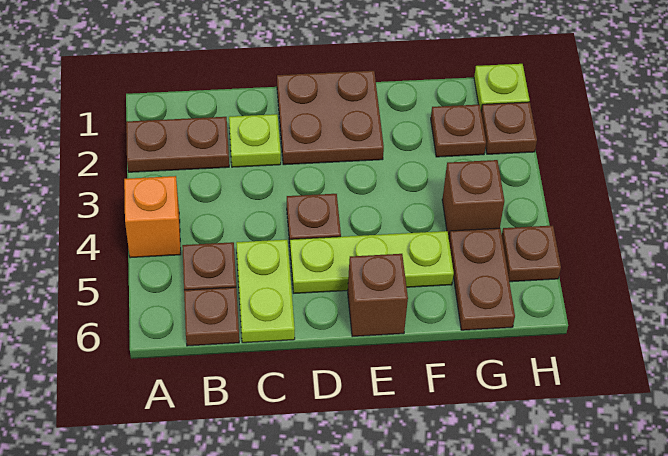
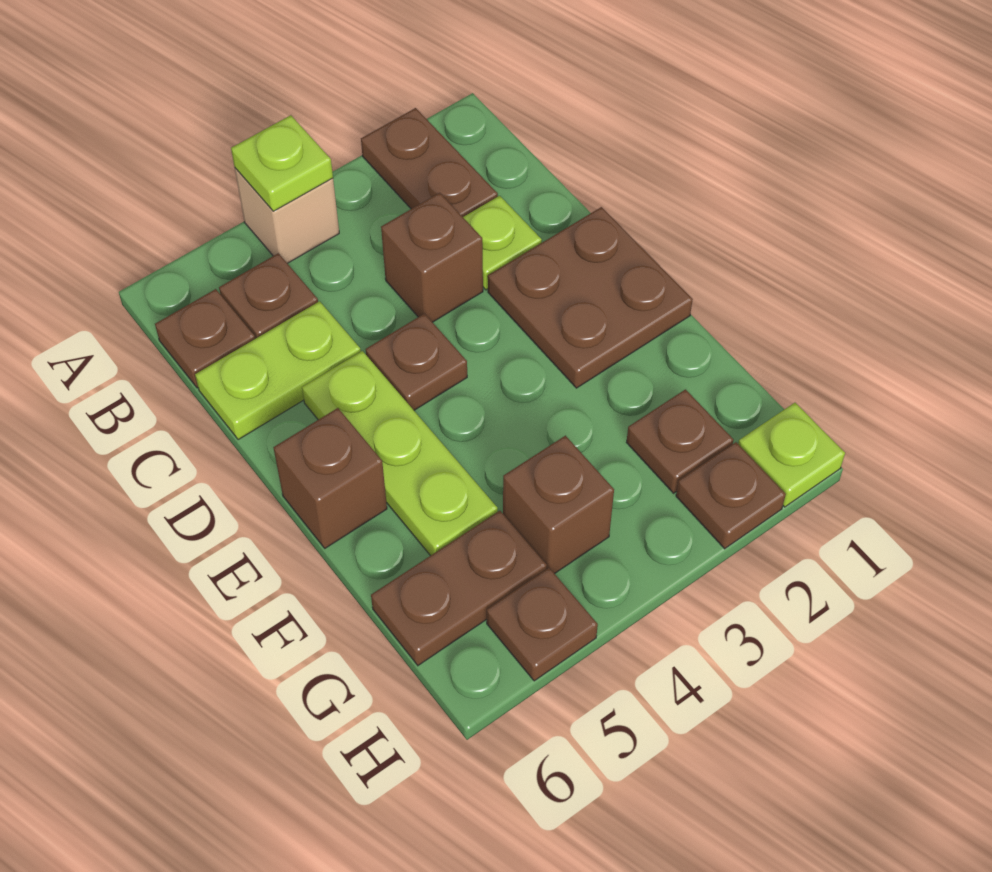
orange brick A4 level 1 -> tan brick A4 level 1
none -> lime plate A4 level 2
none -> brown brick C3 level 1

